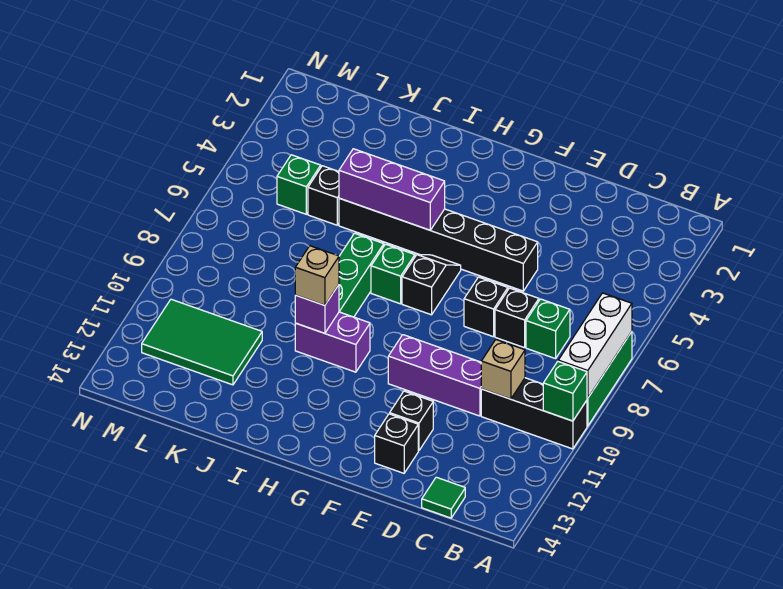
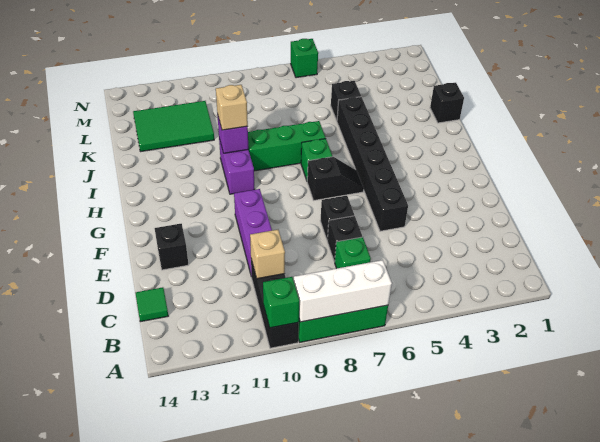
black brick E12 level 1 -> black brick J1 level 1
purple brick H5:J5 level 2 -> none
green tile K11:M12 level 1 -> green tile K11:L13 level 1
green brick L5 level 1 -> green brick N6 level 1

